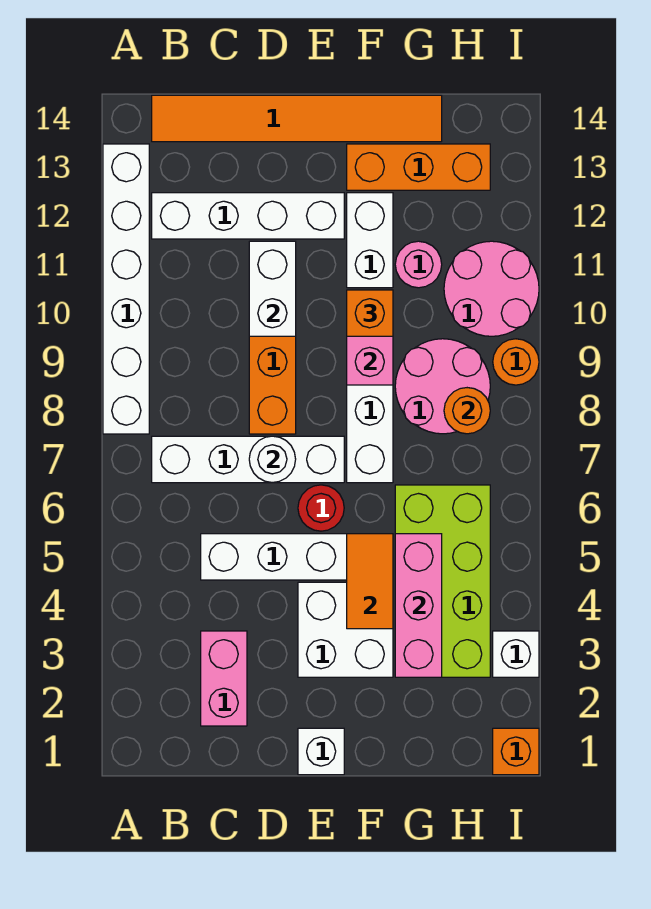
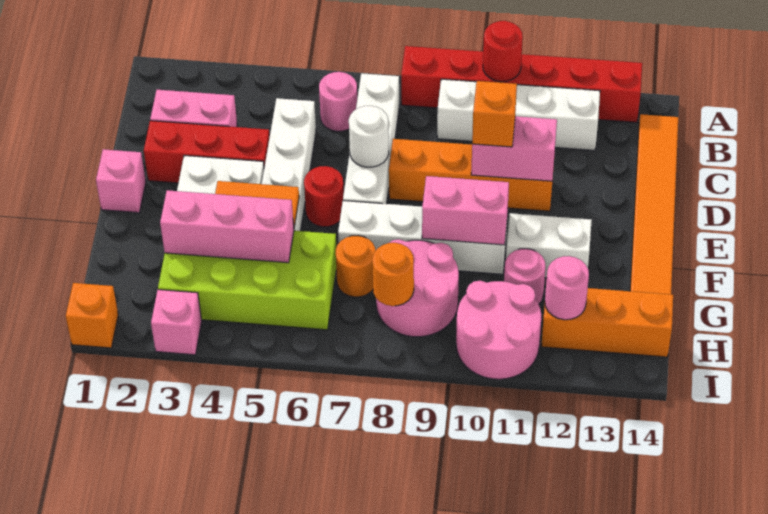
white brick A8:A13 level 1 -> red brick A8:A13 level 1
none -> red round brick A10 level 2
none -> pink round brick B6 level 1
white brick B12:E12 level 1 -> white brick B9:B12 level 1
none -> red brick D2:D4 level 1
white brick D10:D11 level 2 -> pink brick D10:D11 level 2
white brick E1 level 1 -> pink brick E1 level 1
orange brick F10 level 3 -> orange brick D10 level 3
orange brick F13:H13 level 1 -> orange brick H12:H14 level 1
none -> pink round brick H12 level 2
white brick I3 level 1 -> pink brick I3 level 1
orange round brick I9 level 1 -> orange round brick G7 level 1

